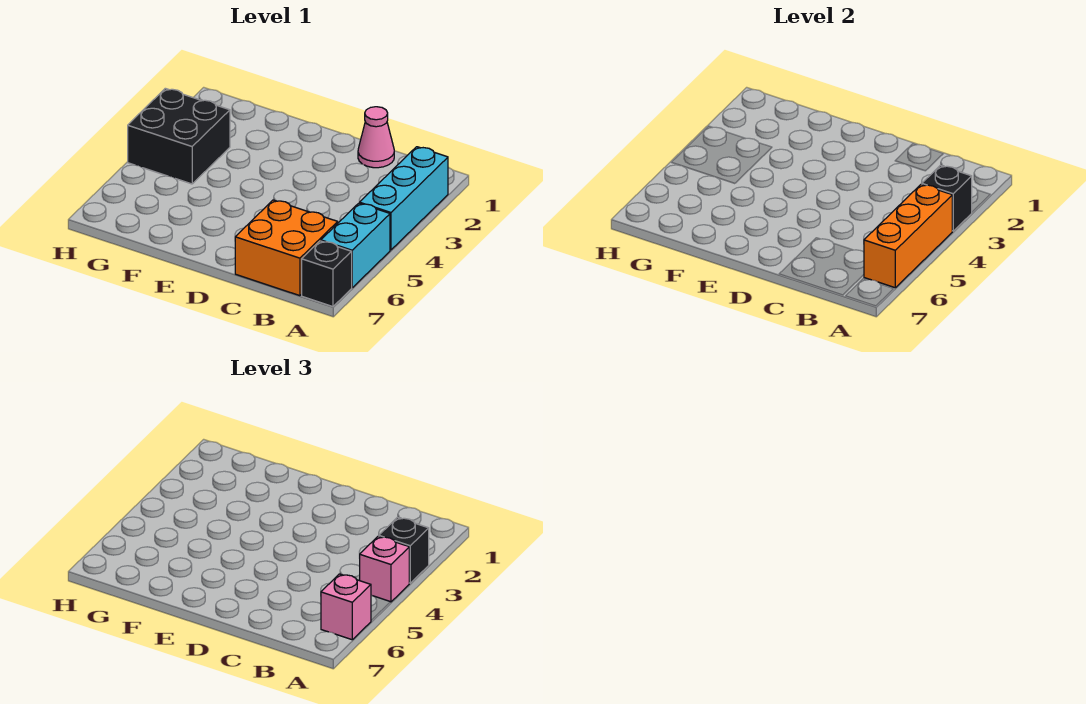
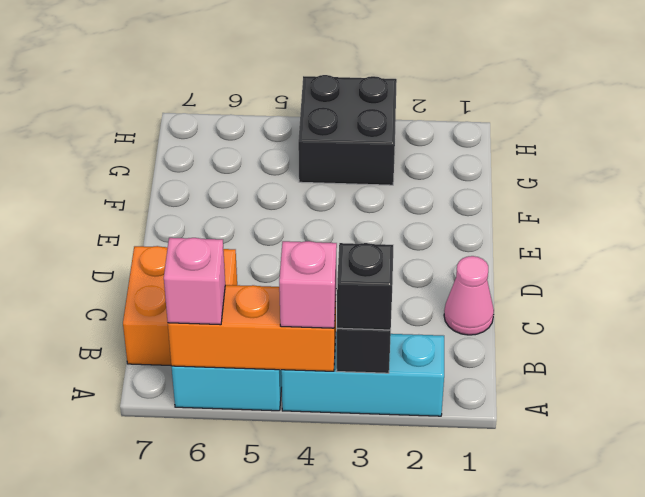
black brick A7 level 1 -> none

